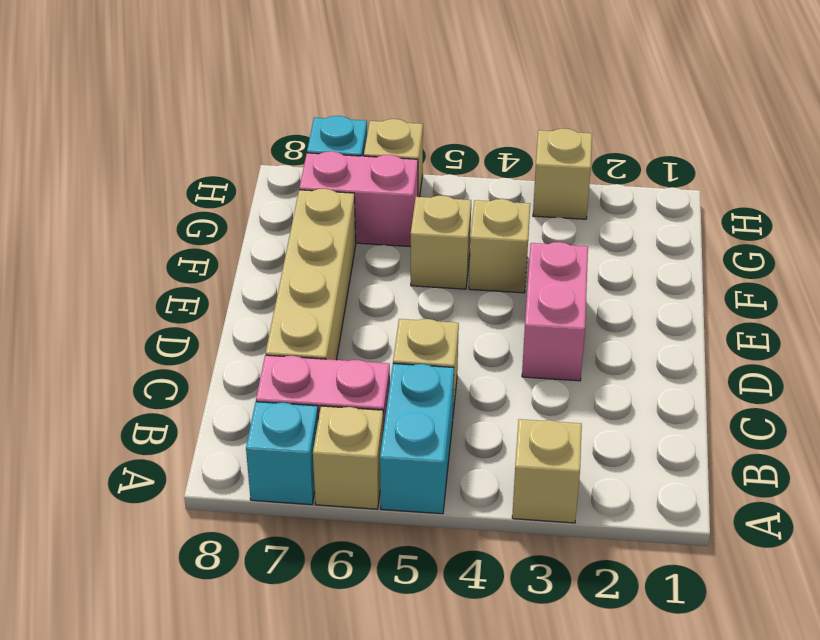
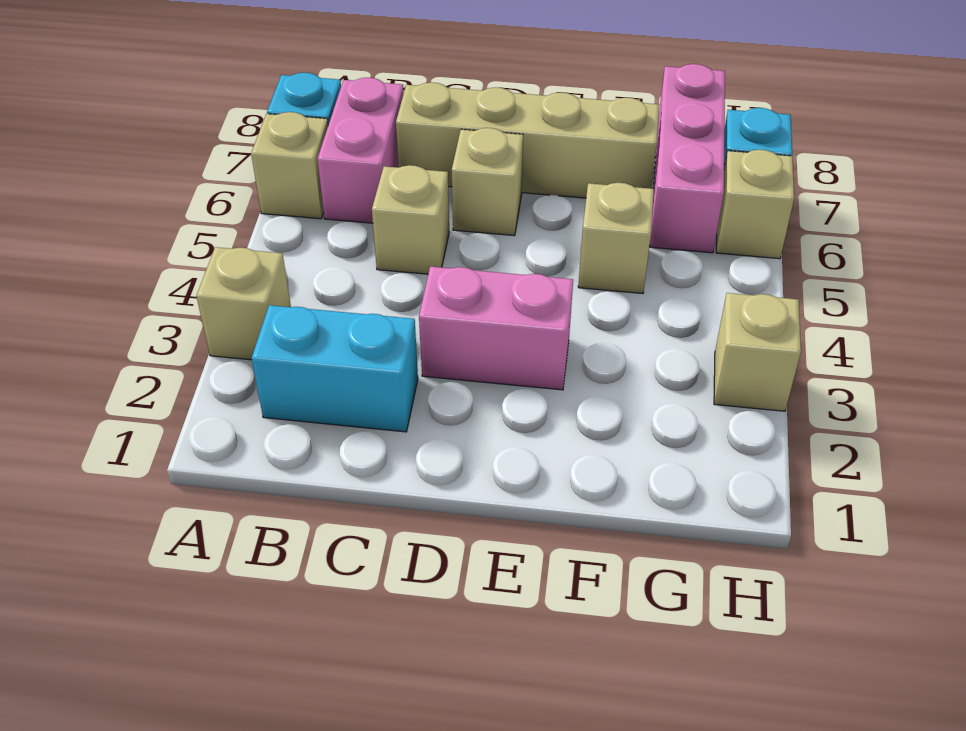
cyan brick A5:B5 level 1 -> cyan brick B2:C2 level 1
tan brick F4 level 1 -> tan brick D6 level 1
pink brick G6:G7 level 1 -> pink brick G6:G8 level 1

